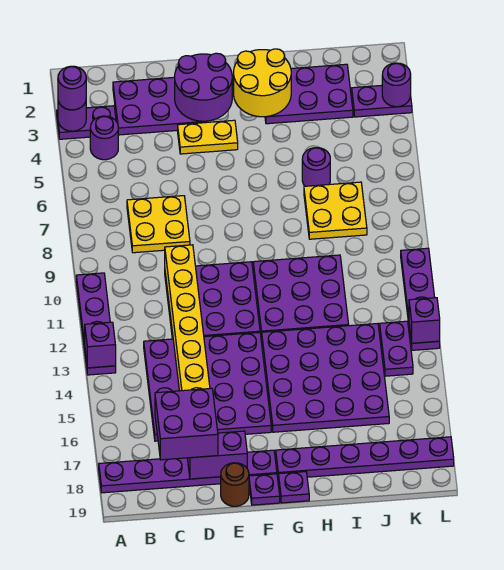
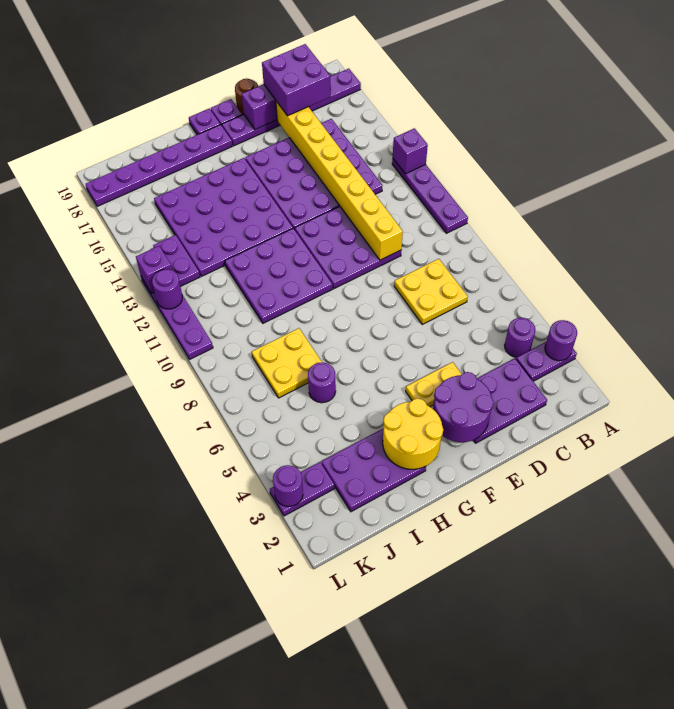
purple round brick A3 level 3 -> purple round brick L12 level 2

